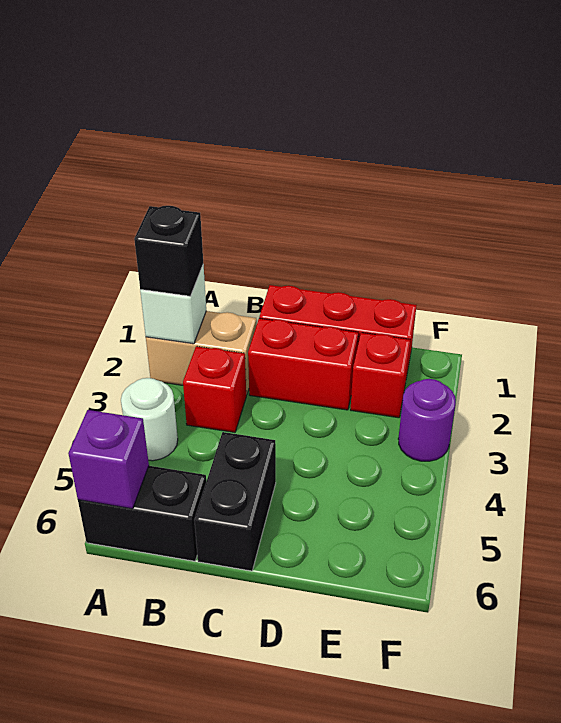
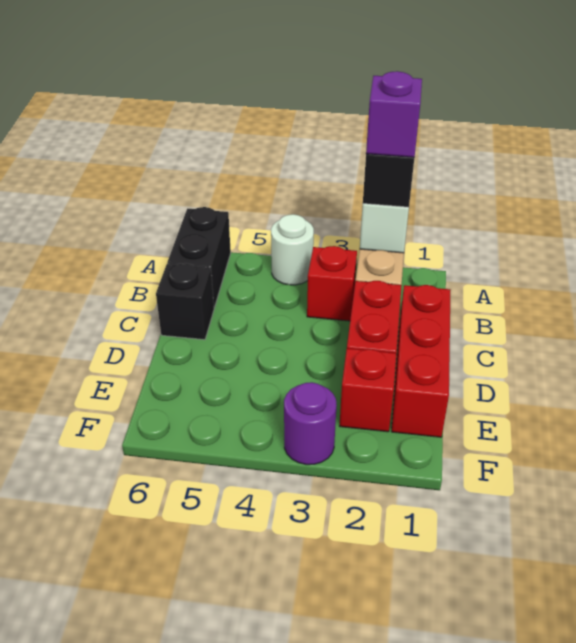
purple brick A6 level 2 -> purple brick A2 level 4
black brick C5:C6 level 1 -> black brick C6 level 1

